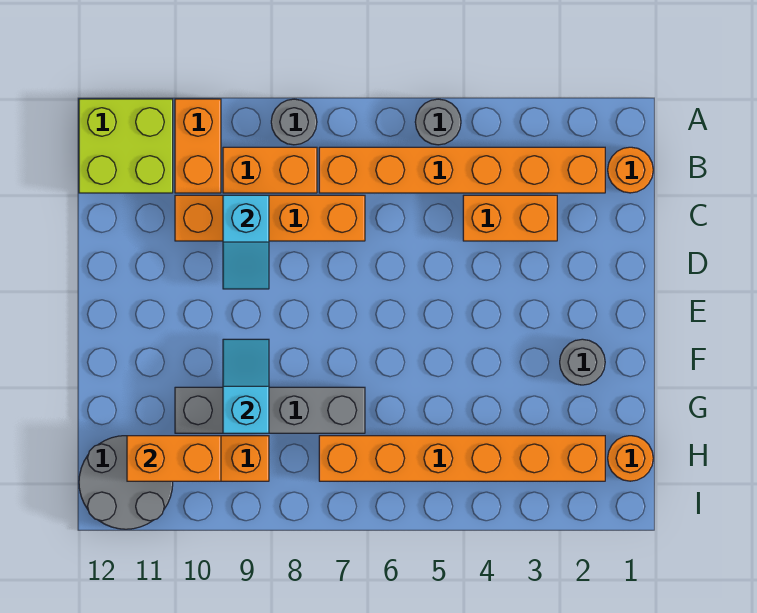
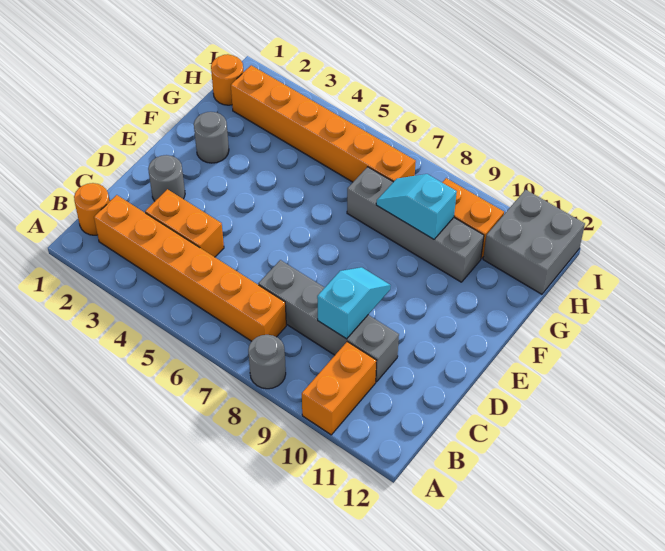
grey round brick A5 level 1 -> grey round brick D2 level 1
lime brick A11:B12 level 1 -> none
orange brick B8:B9 level 1 -> none
orange brick C7:C10 level 1 -> grey brick C7:C10 level 1
cyan slope F9:G9 level 2 top G -> cyan slope G8:G9 level 2 top 9
orange brick H10:H11 level 2 -> none
grey round brick H11:I12 level 1 -> grey brick H11:I12 level 1

